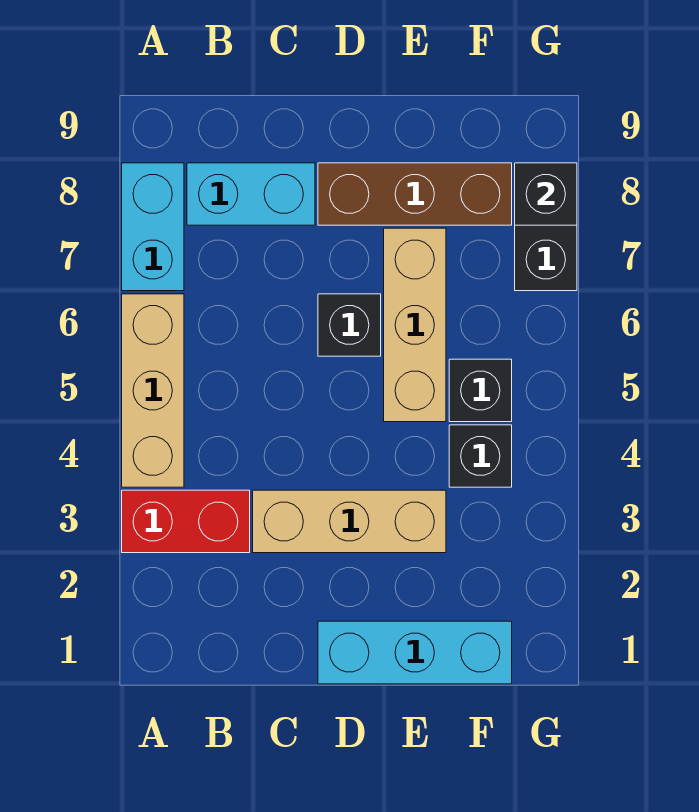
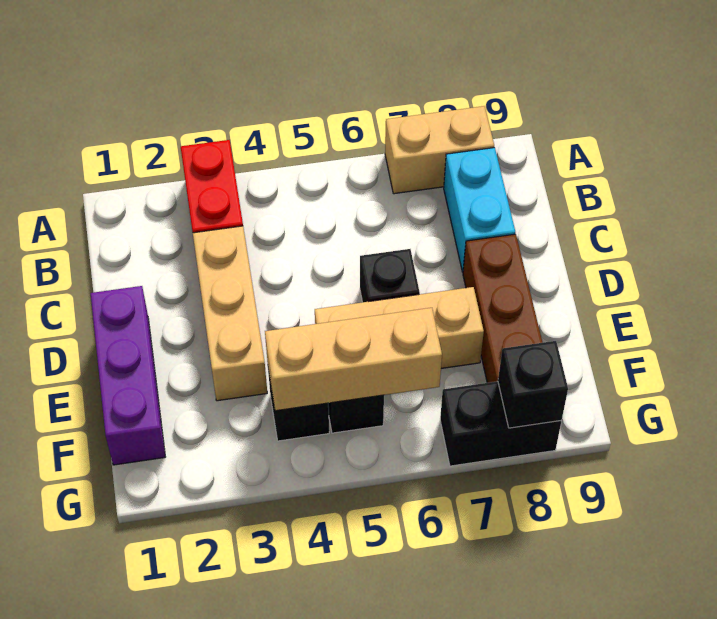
tan brick A4:A6 level 1 -> tan brick F4:F6 level 2
cyan brick A7:A8 level 1 -> tan brick A7:A8 level 1
cyan brick D1:F1 level 1 -> purple brick D1:F1 level 1

